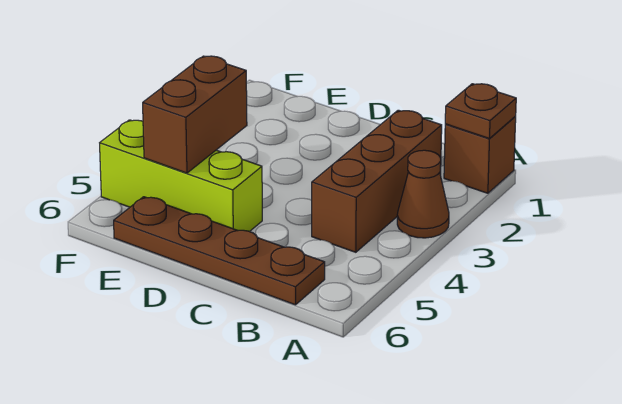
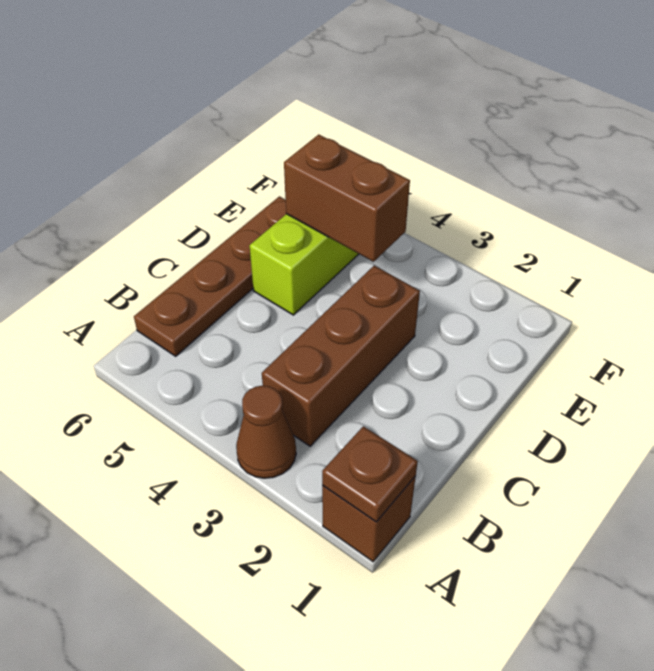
brown brick B2:B4 level 1 -> brown brick B3:D3 level 1

